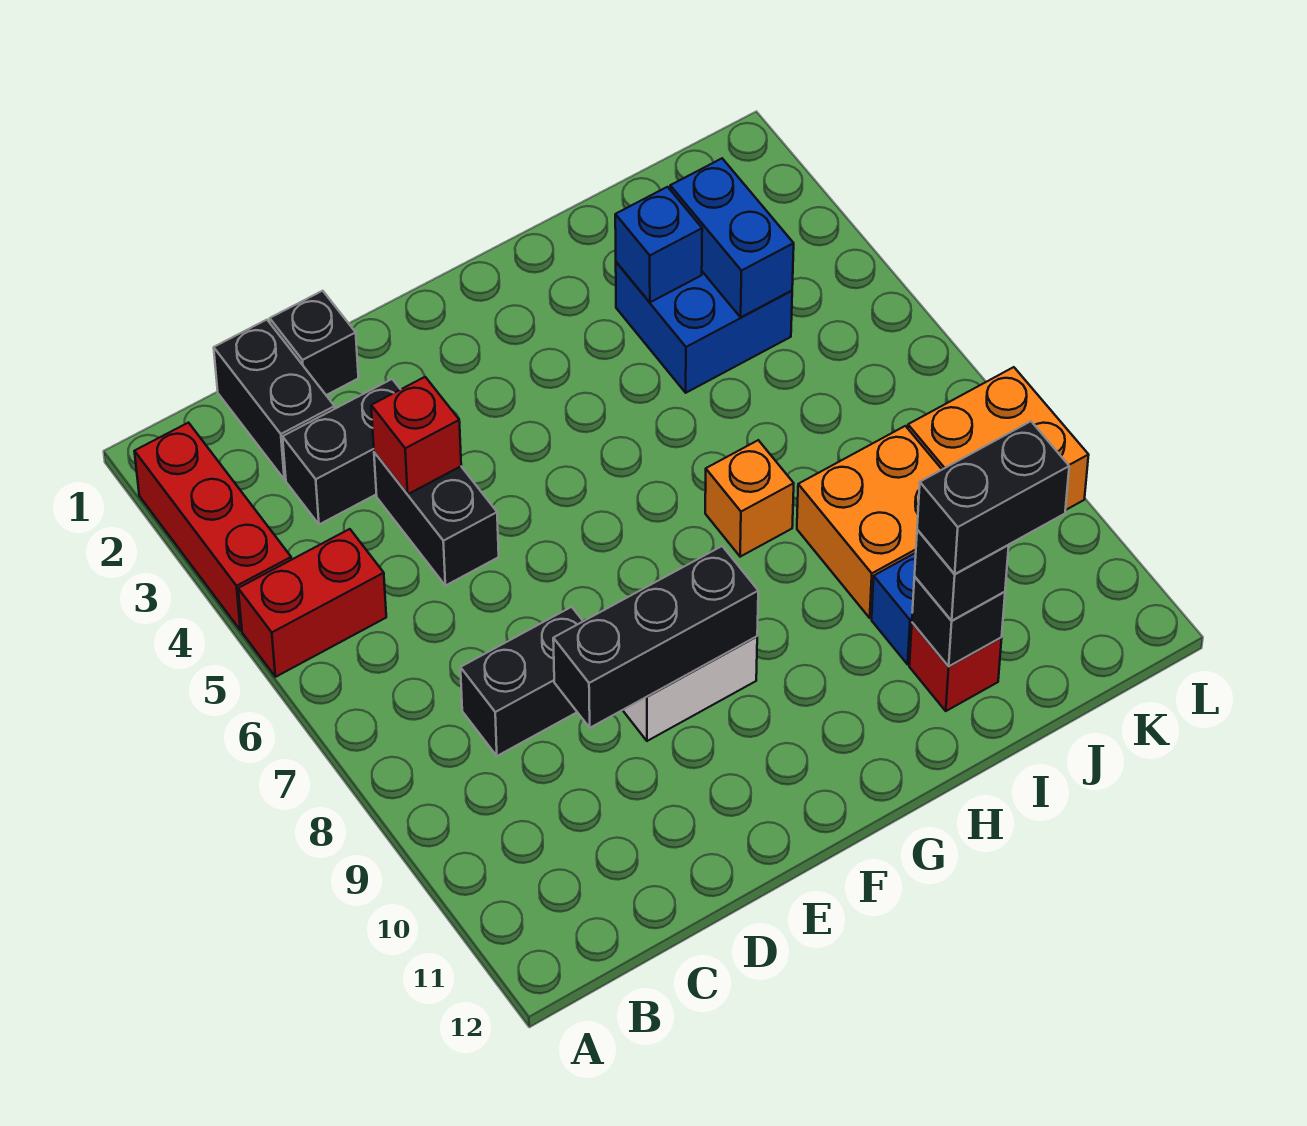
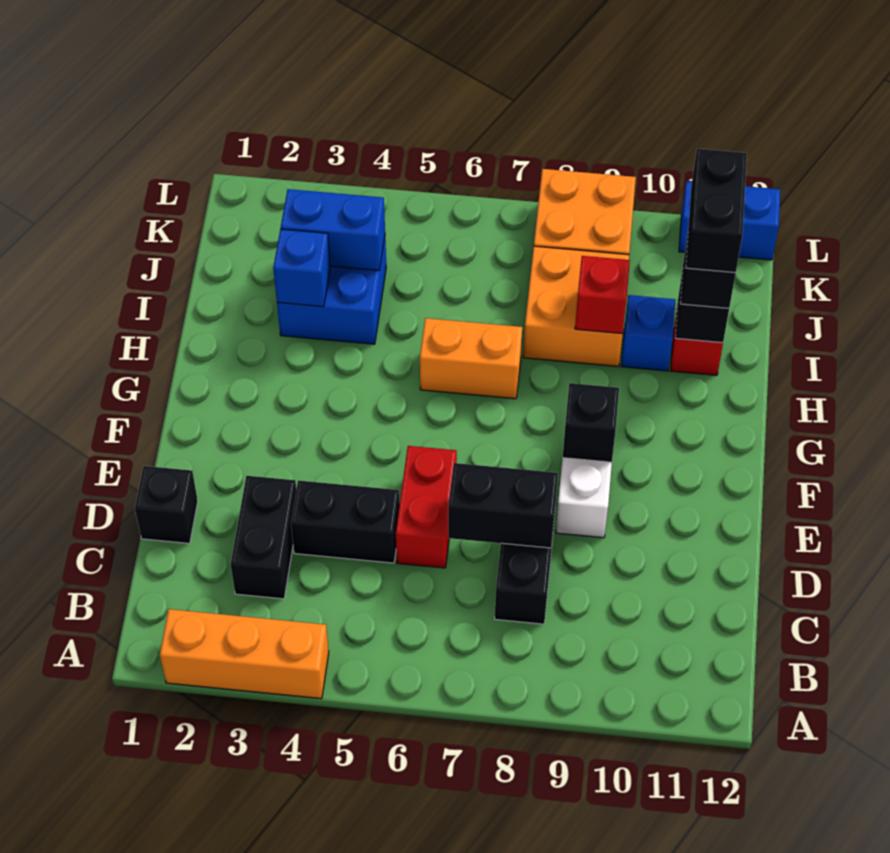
red brick A2:A4 level 1 -> orange brick A2:A4 level 1
red brick A5:B5 level 1 -> red brick D6:E6 level 1
black brick C1:C2 level 1 -> black brick D7:D8 level 2
red brick D4 level 2 -> red brick I9 level 2
black brick D9:F9 level 2 -> black brick F9 level 2
orange brick H7 level 1 -> orange brick H6:H7 level 1
none -> blue brick L11:L12 level 1

